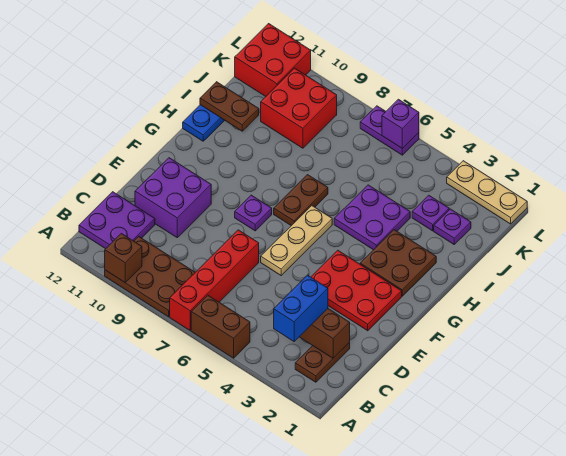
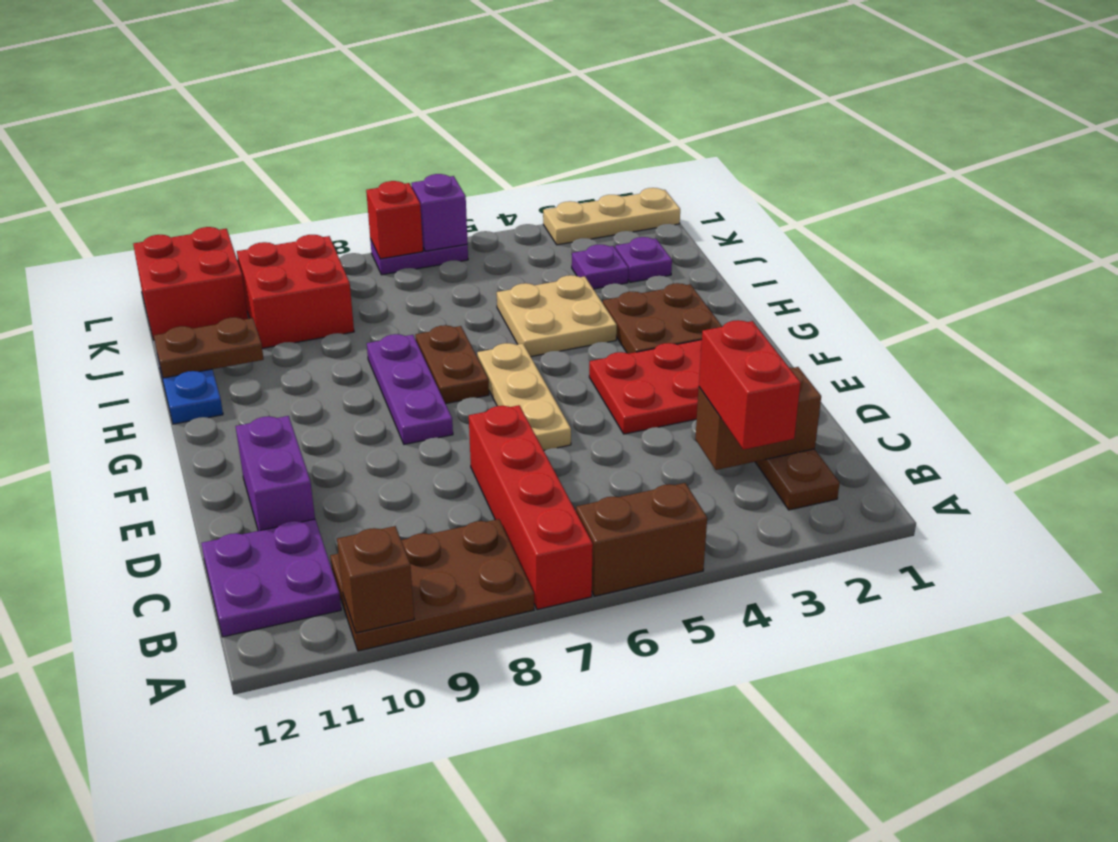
blue brick B3:C3 level 3 -> red brick B3:C3 level 3
purple brick D10:E11 level 1 -> purple brick D11:E11 level 1
purple plate F8 level 1 -> purple plate F8:H8 level 1
purple plate H4:I5 level 1 -> tan plate H4:I5 level 1
none -> red brick L7 level 2

